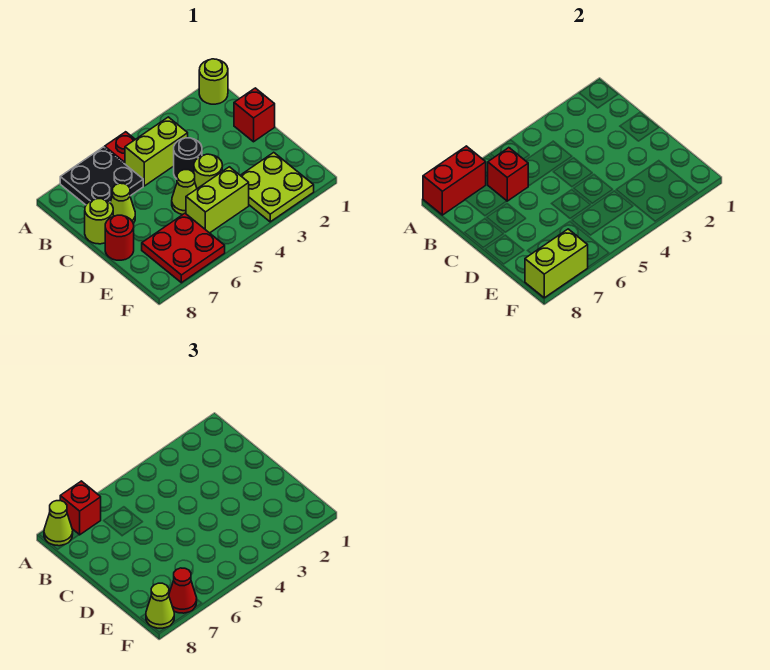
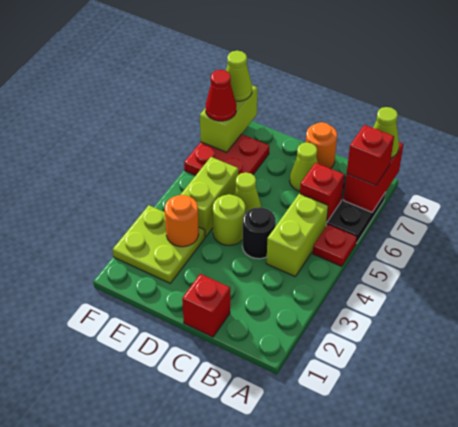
lime round brick A1 level 1 -> none
lime round brick C8 level 1 -> orange round brick C8 level 1
red round brick D8 level 1 -> none
none -> orange round brick E3 level 2

